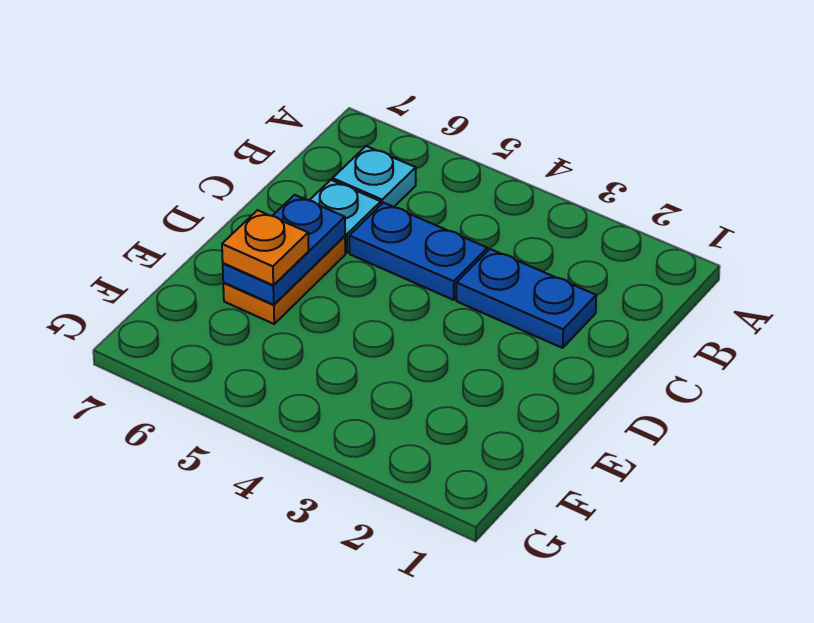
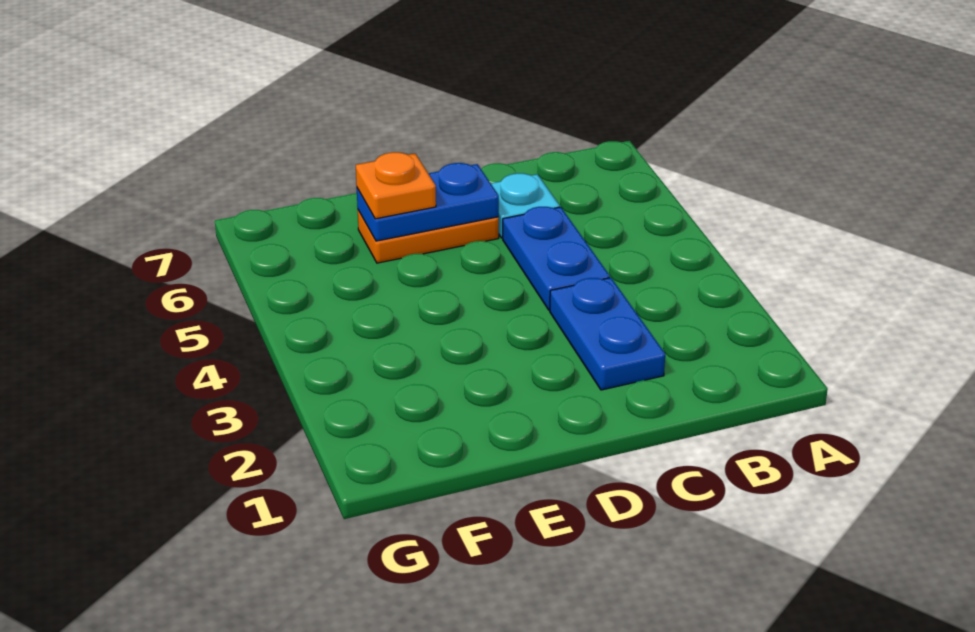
cyan plate B6 level 1 -> none

